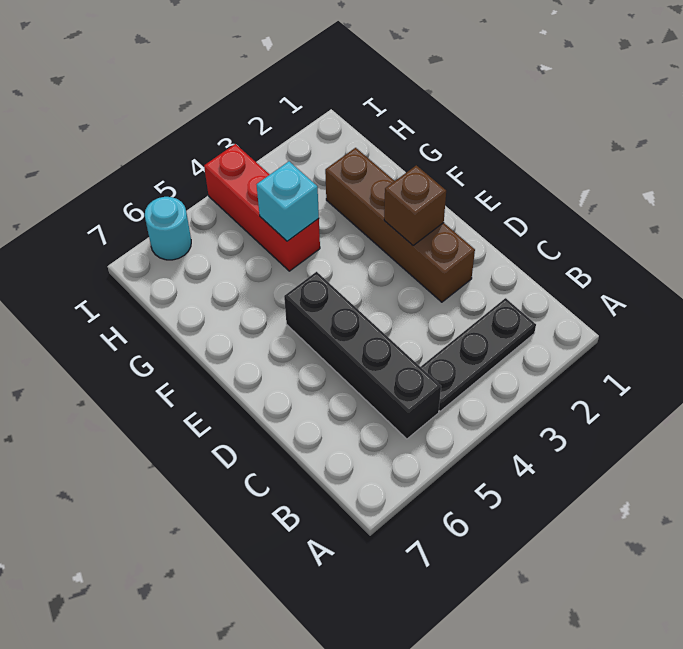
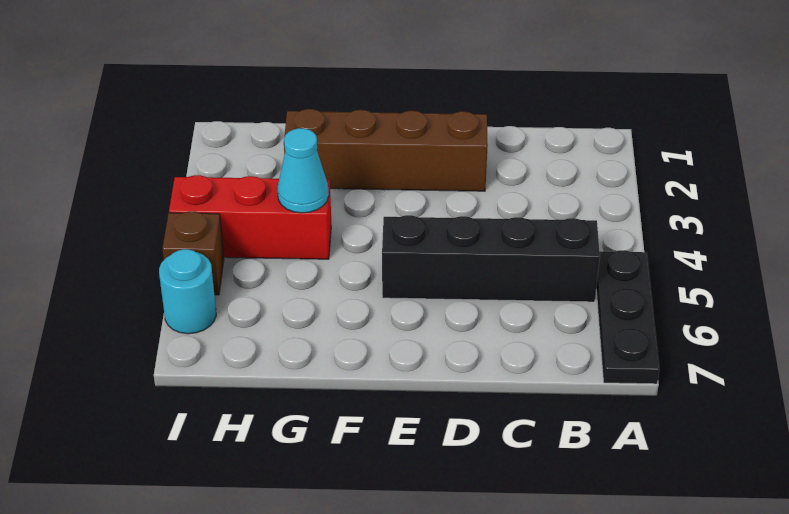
black plate B2:B4 level 1 -> black plate A5:A7 level 1
brown brick E2 level 2 -> brown brick I5 level 1
cyan brick G4 level 2 -> cyan cone G4 level 2

